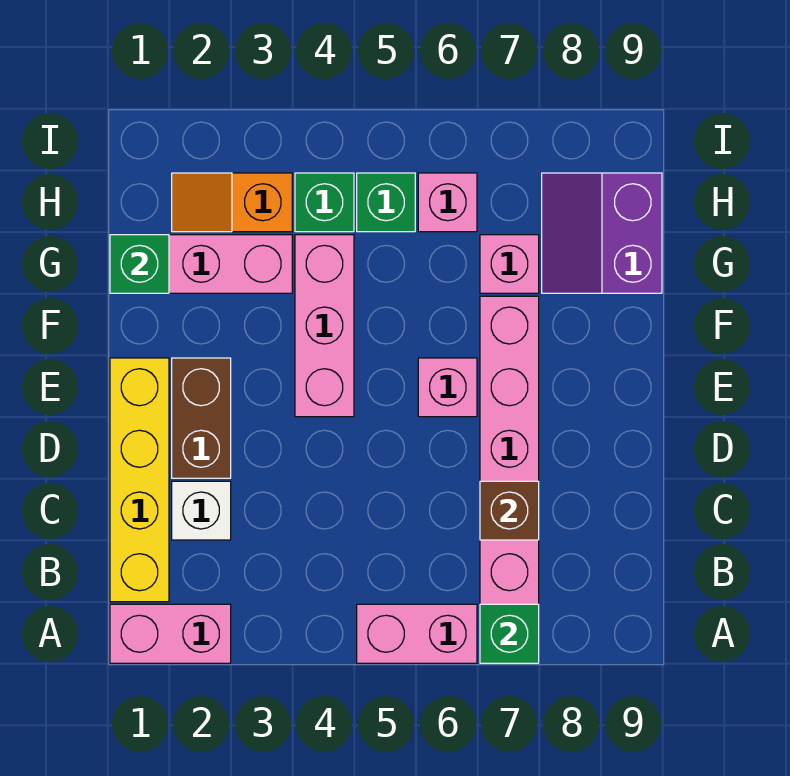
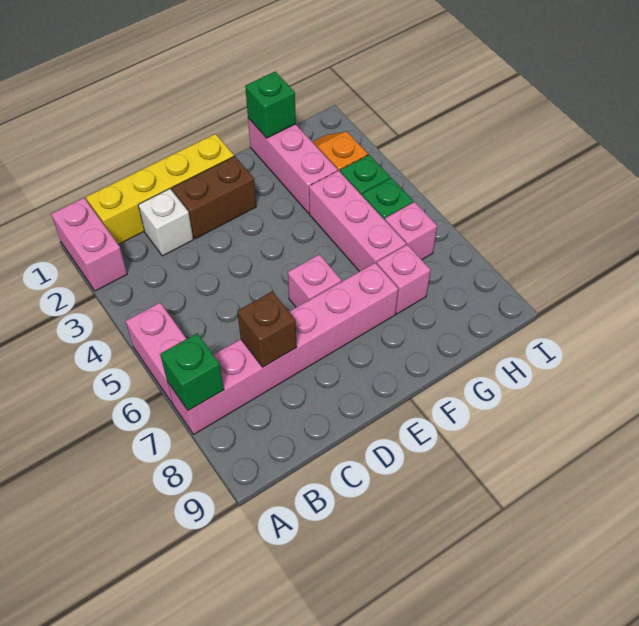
pink brick E4:G4 level 1 -> pink brick G4:G6 level 1
purple slope G8:H9 level 1 top 9 -> none

